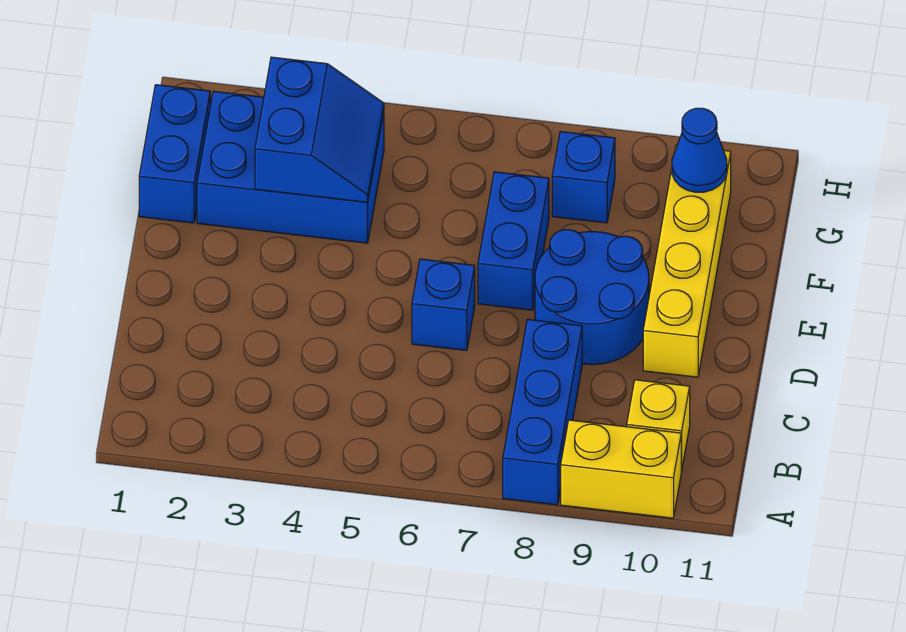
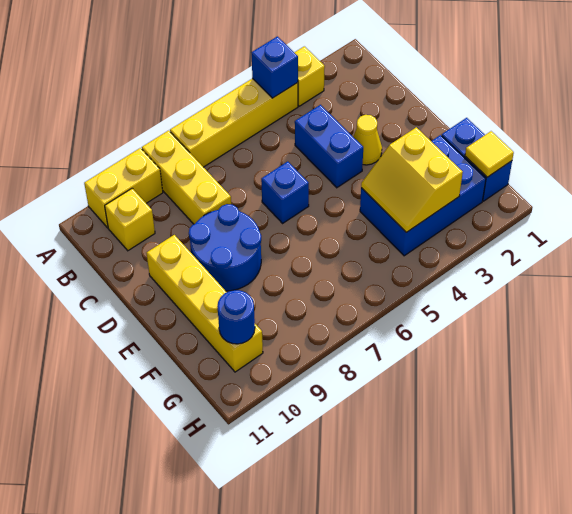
none -> yellow brick A3 level 1
none -> yellow brick A4:A7 level 1
blue brick A8:C8 level 1 -> yellow brick A8:C8 level 1
none -> yellow cone D3 level 1
blue brick E7:F7 level 1 -> blue brick C4:D4 level 1
blue slope F3:G4 level 2 top 3 -> yellow slope F3:G4 level 2 top 3
none -> yellow tile G1 level 2
blue brick G8 level 1 -> blue brick A4 level 2
blue cone G10 level 2 -> blue round brick G10 level 2

